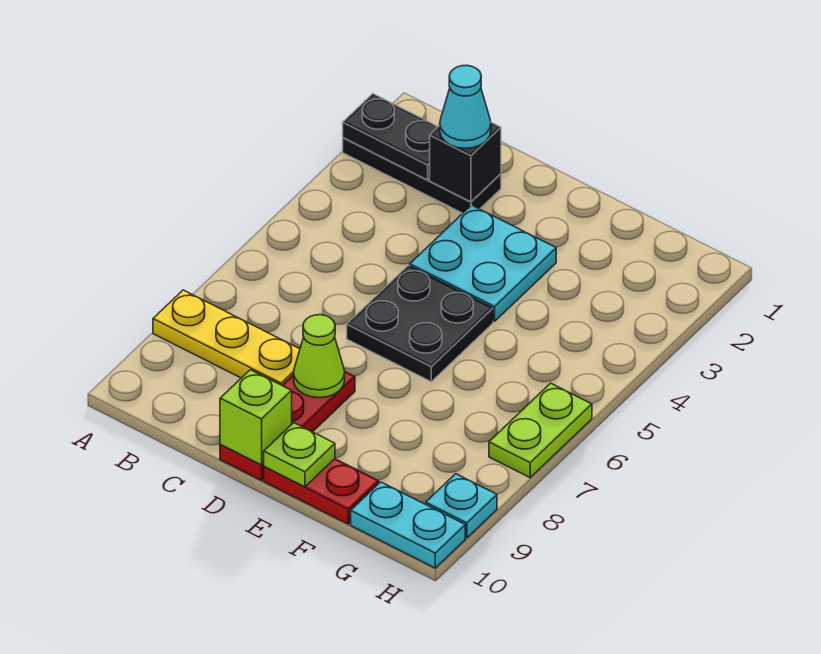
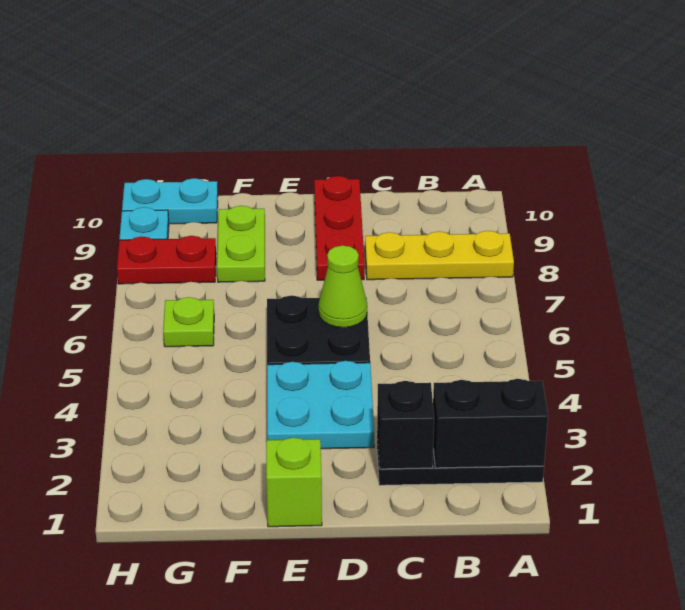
black plate A2:B2 level 2 -> black brick A2:B2 level 2
cyan cone C2 level 3 -> none
lime cone D8 level 2 -> lime cone D6 level 2
lime brick D10 level 2 -> lime brick E1 level 1
red plate E10:F10 level 1 -> red plate G8:H8 level 1
lime plate E10 level 2 -> lime plate G6 level 1
lime plate H6:H7 level 1 -> lime plate F8:F9 level 1

